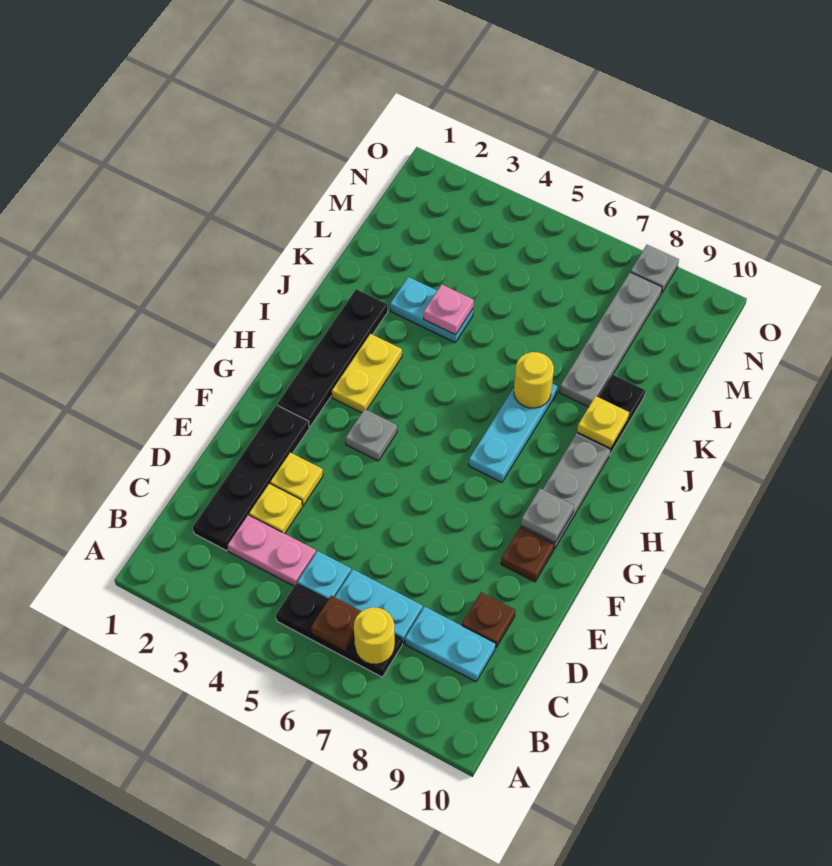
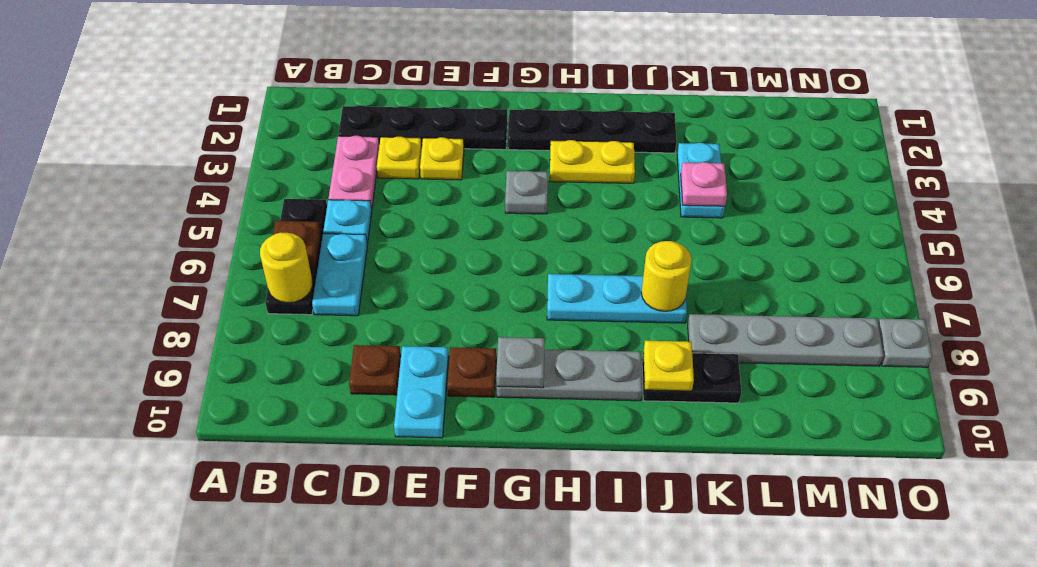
cyan plate C8:C9 level 1 -> cyan plate E9:E10 level 1

